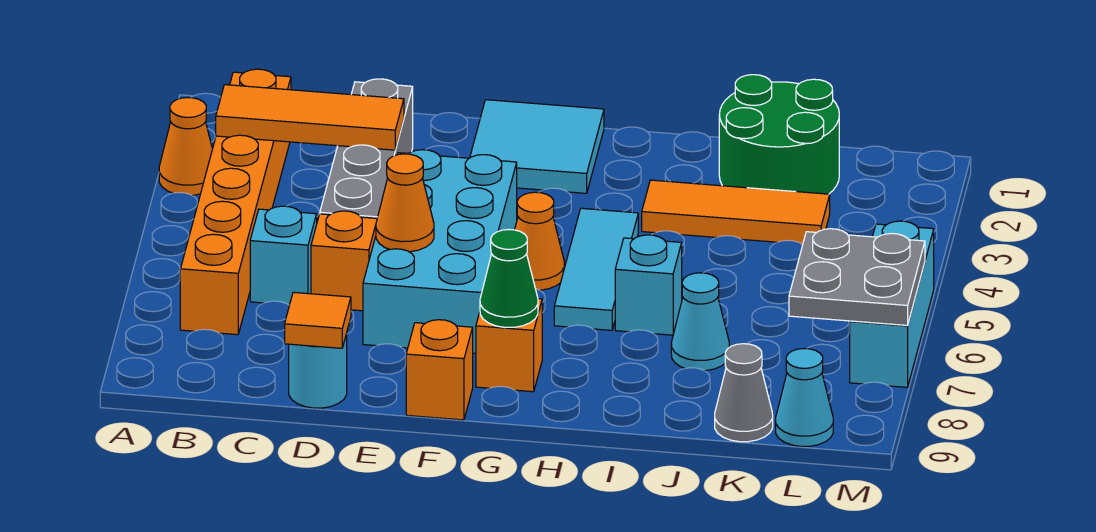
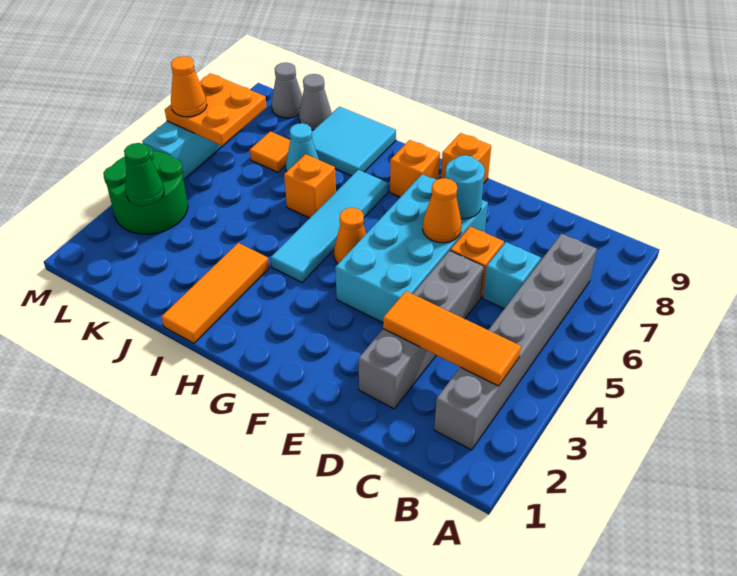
orange cone A3 level 1 -> orange cone M6 level 3
orange brick B2:B7 level 1 -> grey brick B2:B7 level 1
cyan round brick D9 level 1 -> cyan round brick E7 level 2
orange tile D9 level 2 -> orange tile K7 level 1
cyan tile F1:G2 level 1 -> cyan tile I8:J9 level 1
green cone G8 level 2 -> green cone L3 level 2
cyan tile H4:H6 level 1 -> cyan tile H4:H7 level 1
orange tile I3:K3 level 1 -> orange tile I1:I3 level 1
cyan brick I6 level 1 -> orange brick I6 level 1
green round brick J1:K2 level 1 -> green round brick L3:M4 level 1
grey plate L6:M7 level 2 -> orange plate L6:M7 level 2
cyan cone L9 level 1 -> grey cone L9 level 1

